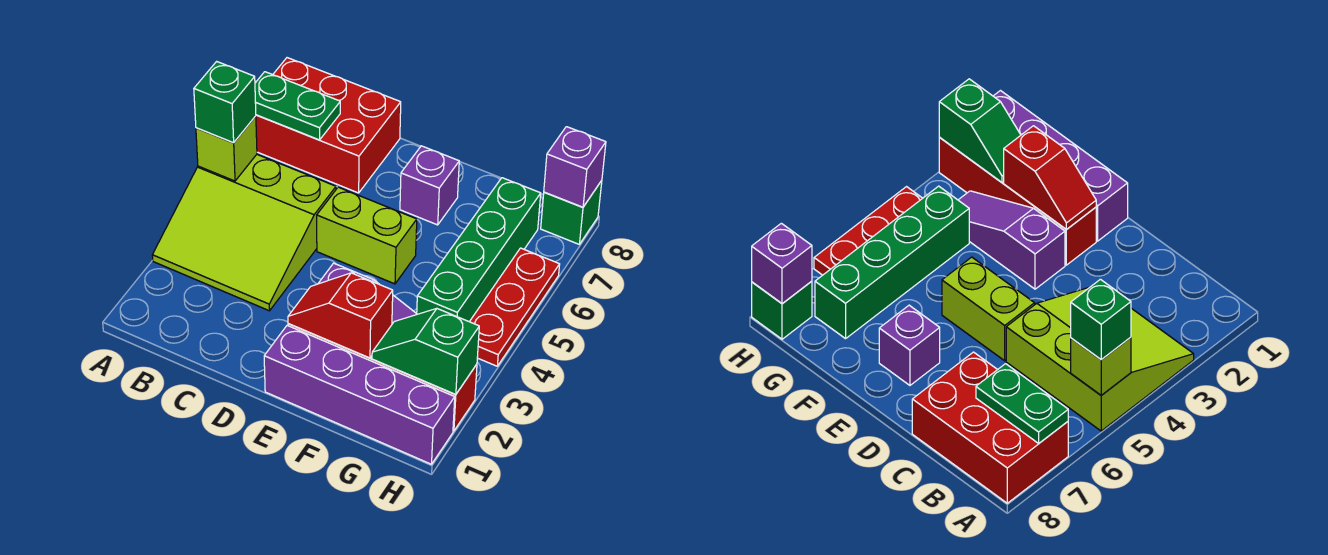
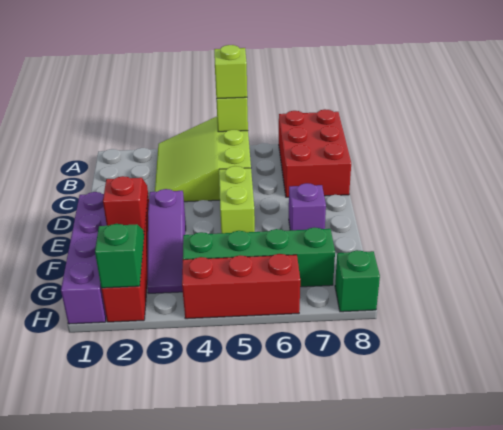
green brick A5 level 3 -> lime brick A5 level 3
green plate A7:B7 level 2 -> none
red plate H4:H6 level 1 -> red brick H4:H6 level 1
purple brick H8 level 2 -> none

